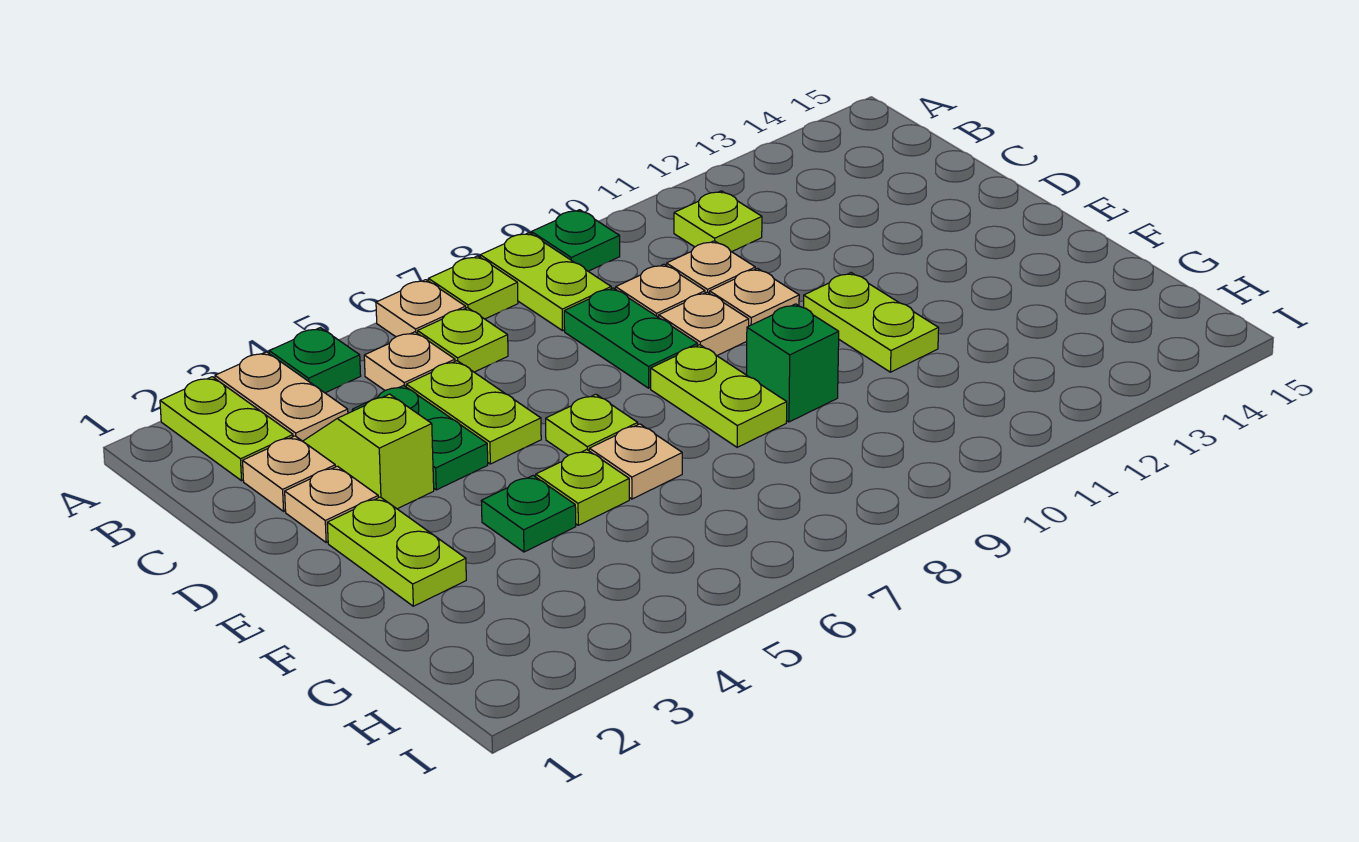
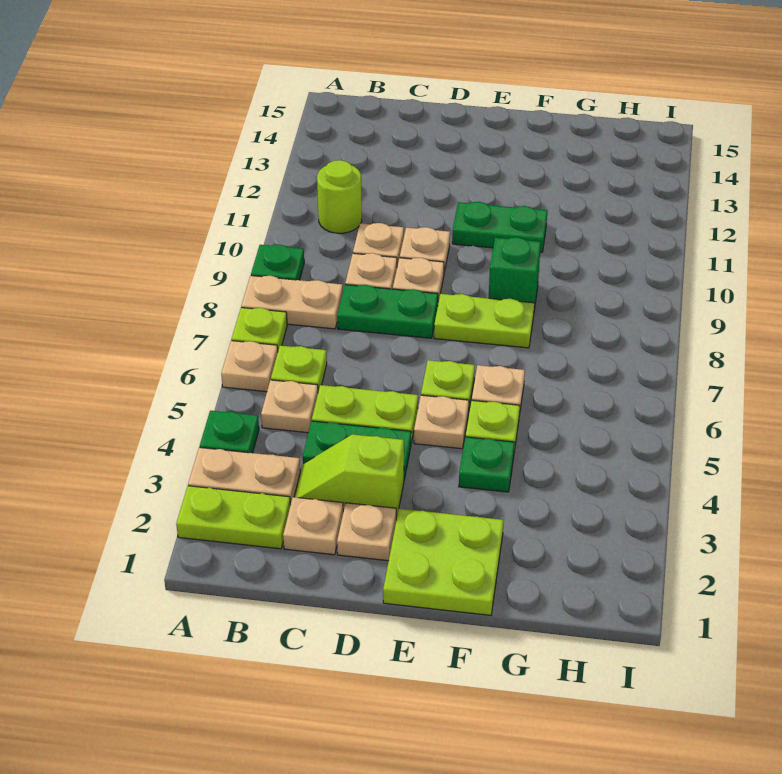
lime plate A8:B8 level 1 -> tan plate A8:B8 level 1
lime plate B11 level 1 -> lime round brick B11 level 1
lime plate E2:F2 level 1 -> lime plate E1:F2 level 1
none -> tan plate E5 level 1
lime plate E11:F11 level 1 -> green plate E11:F11 level 1

